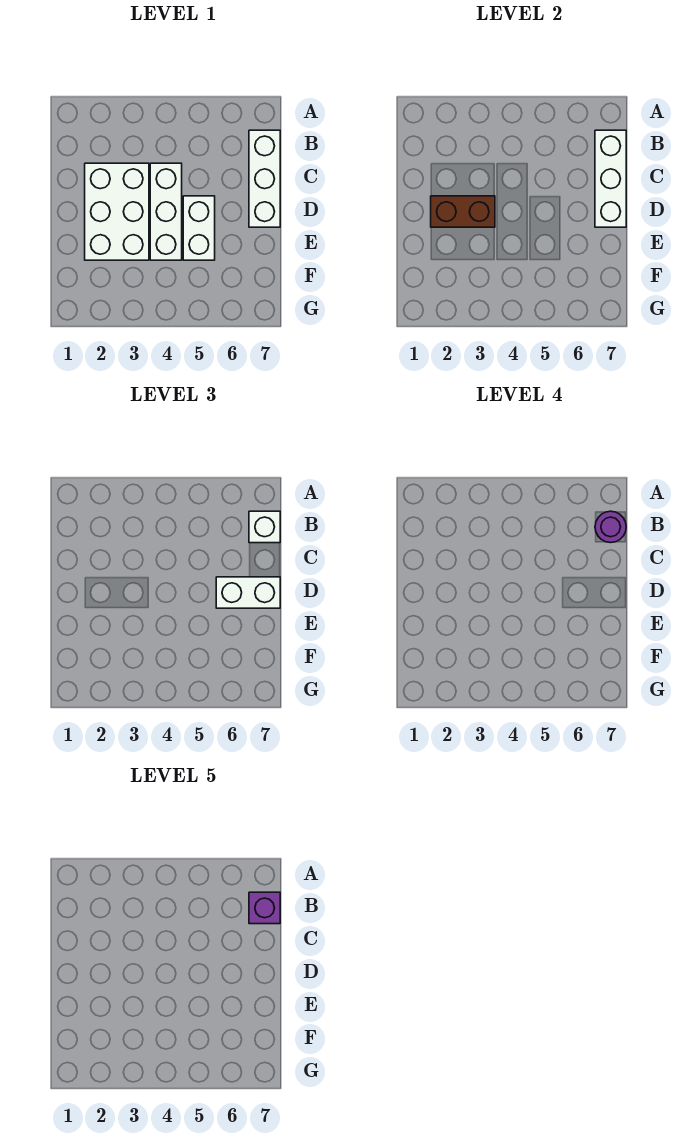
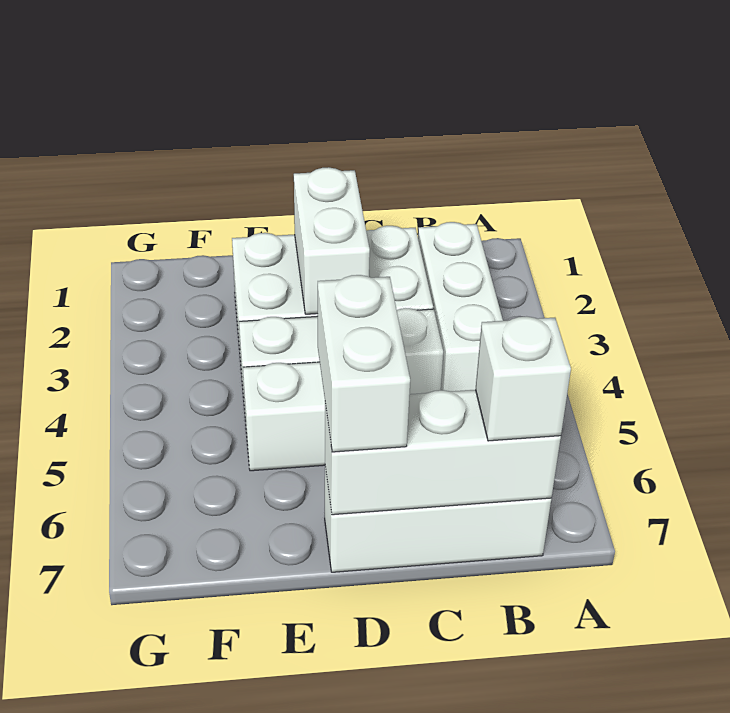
none -> white brick B2:B4 level 1
purple round brick B7 level 4 -> none
purple brick B7 level 5 -> none
brown brick D2:D3 level 2 -> white brick D2:D3 level 2

